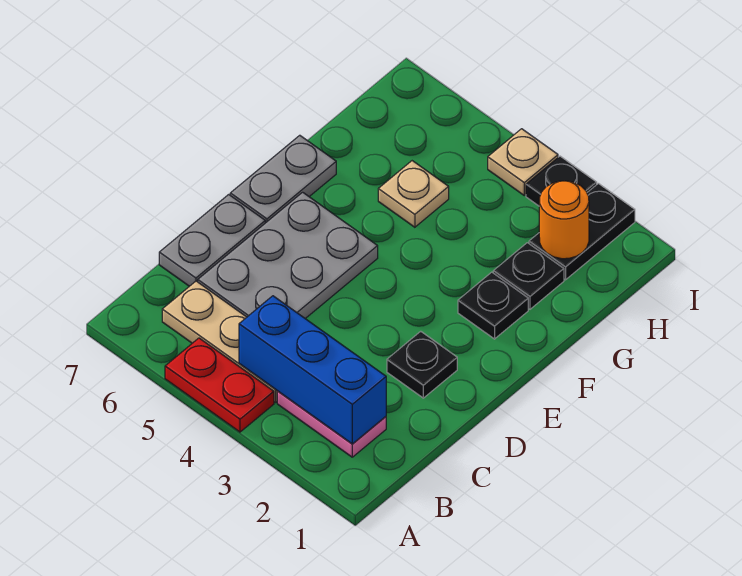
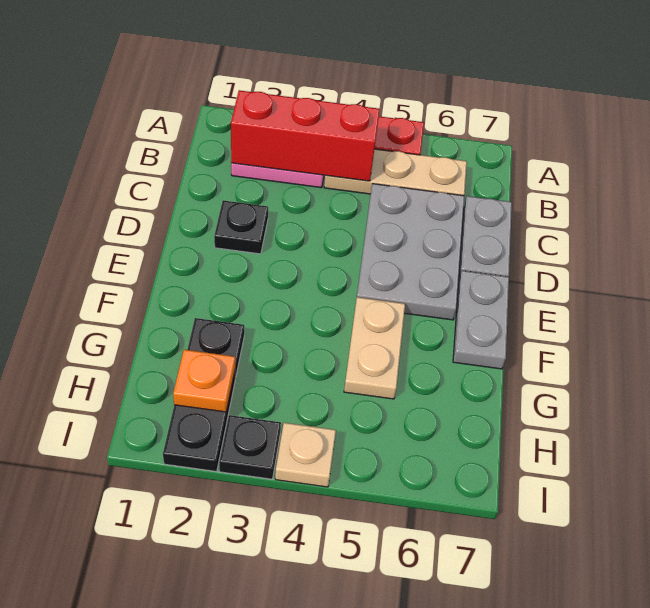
blue brick B2:B4 level 2 -> red brick B2:B4 level 2
black plate F2 level 1 -> none
tan plate G5 level 1 -> tan plate F5:G5 level 1
orange round brick H2 level 2 -> orange plate H2 level 2

